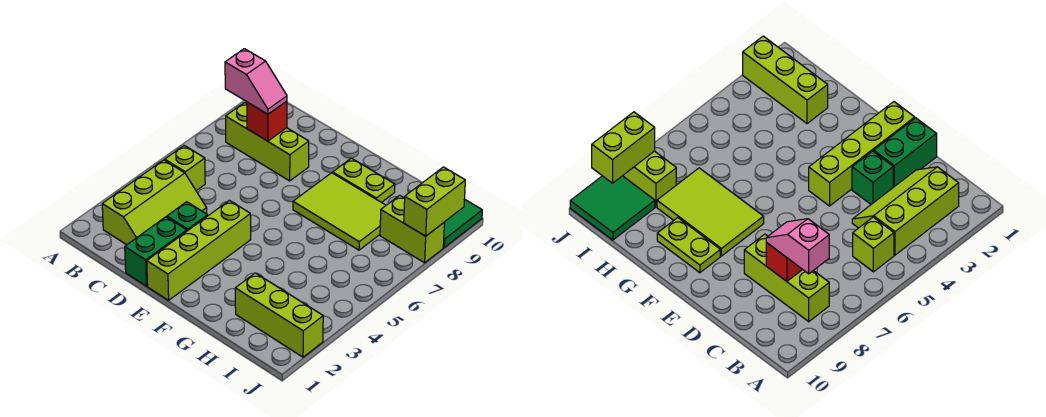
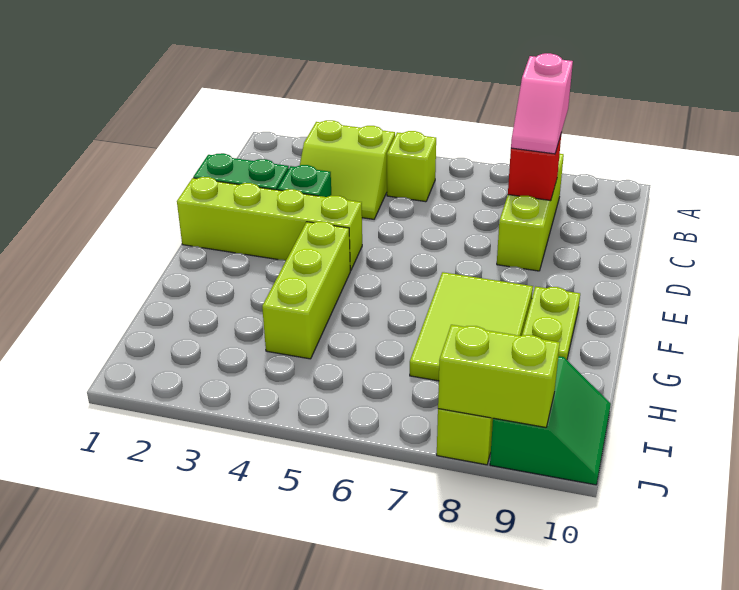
lime slope B2:C4 level 1 top B -> lime slope B3:C4 level 1 top B
lime brick H2:J2 level 1 -> lime brick F4:H4 level 1
green tile I9:J10 level 1 -> green slope I9:J10 level 1 top 9

